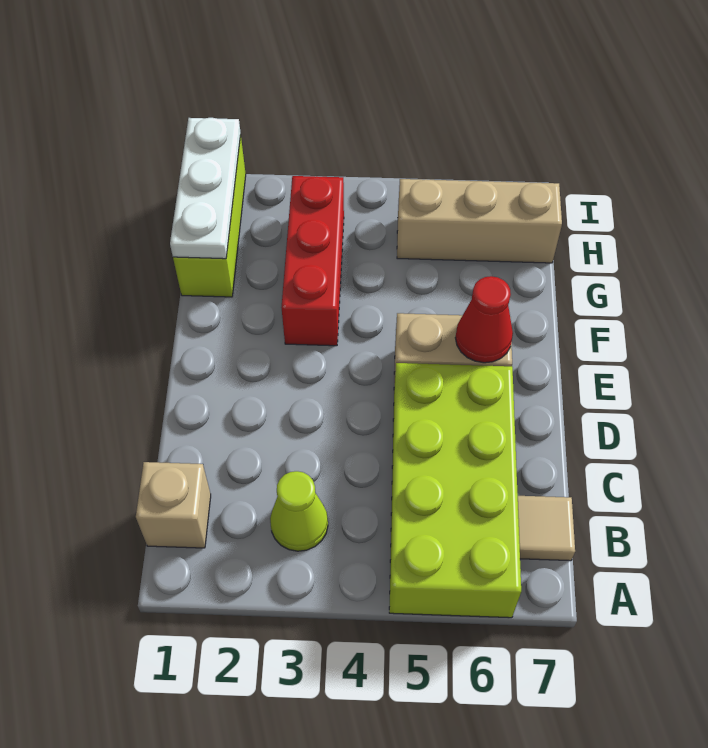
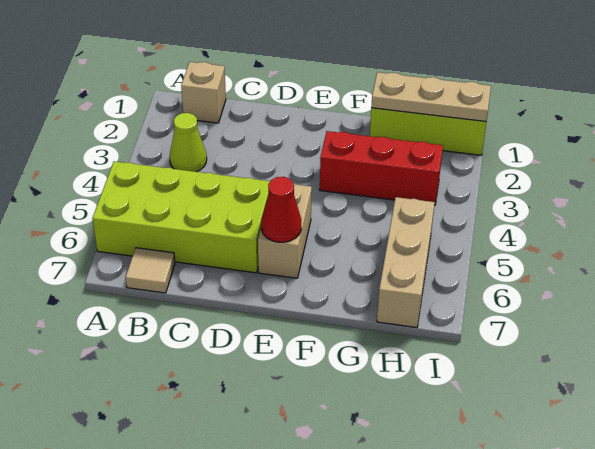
white plate G1:I1 level 2 -> tan plate G1:I1 level 2

